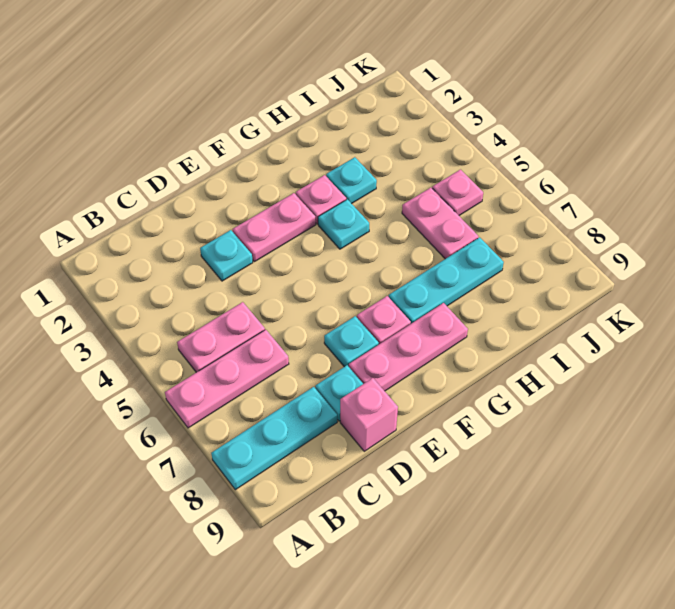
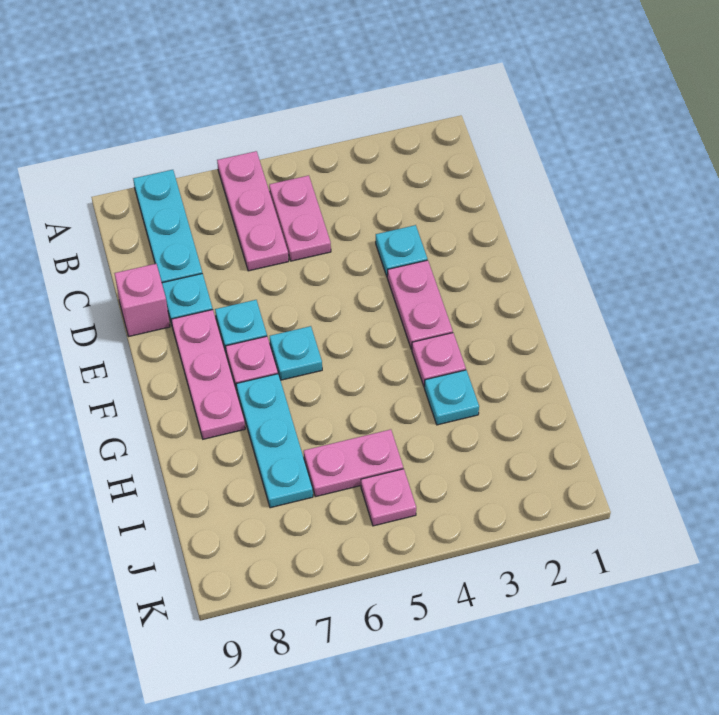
cyan plate G4 level 1 -> cyan plate F6 level 1

